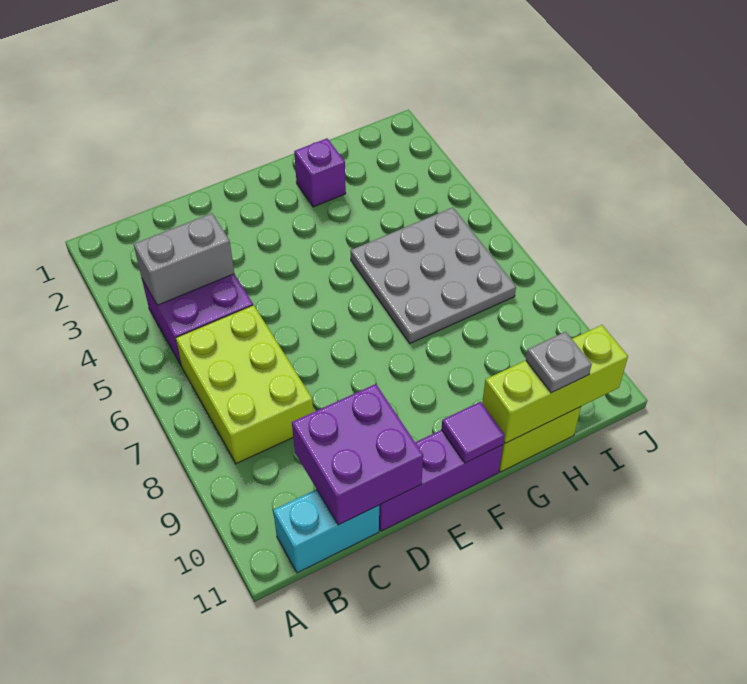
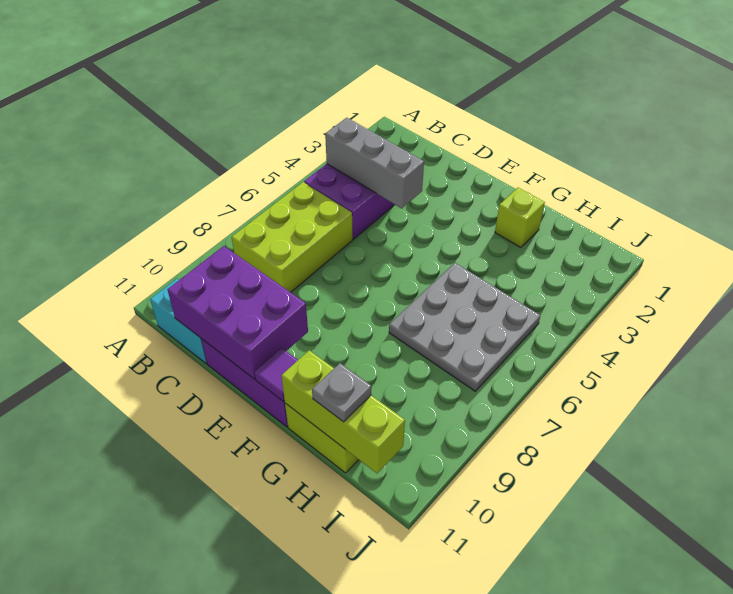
grey brick B4:C4 level 2 -> grey brick B4:D4 level 2
purple brick C10:D11 level 2 -> purple brick C10:E11 level 2
purple brick G2 level 1 -> lime brick G2 level 1

